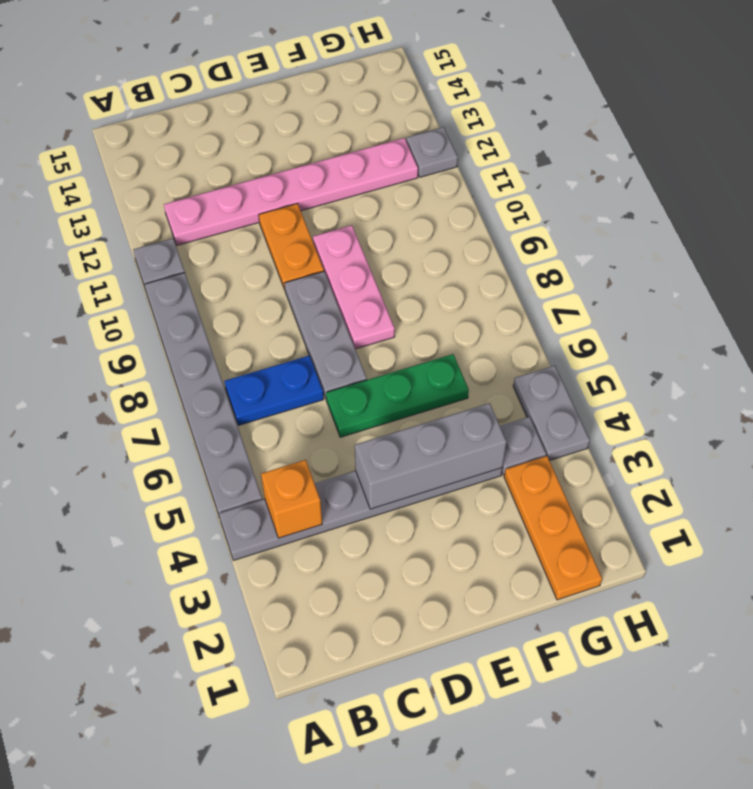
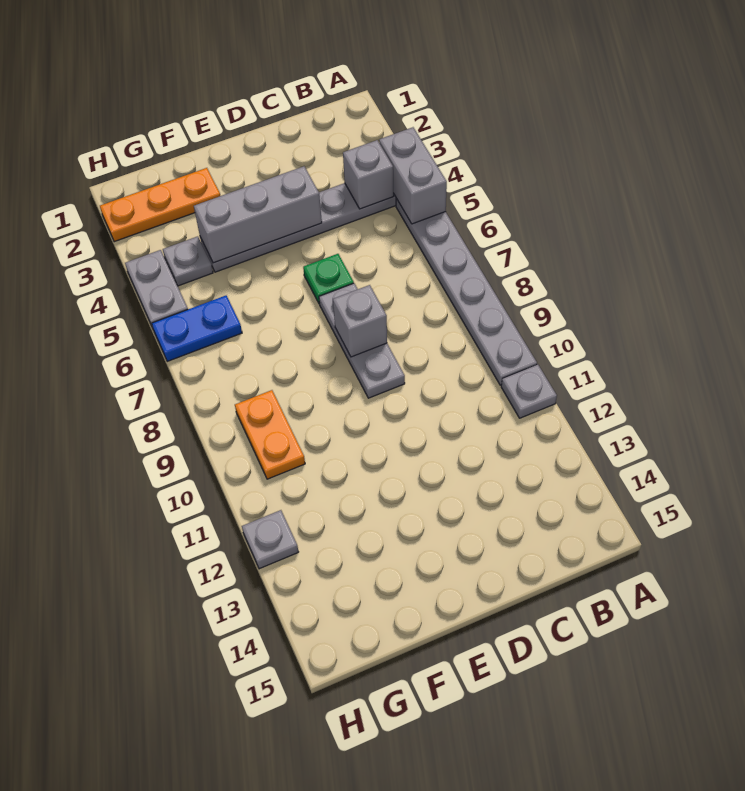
none -> grey brick A4:A5 level 2
orange brick B4 level 2 -> grey brick B4 level 2
blue plate B7:C7 level 1 -> blue plate G6:H6 level 1
pink plate B12:G12 level 1 -> none
green plate D6:F6 level 1 -> green plate D6 level 1
none -> grey brick D8 level 2
orange plate D10:D11 level 1 -> orange plate G9:G10 level 1
pink plate E8:E10 level 1 -> none
orange plate G1:G3 level 1 -> orange plate F2:H2 level 1

